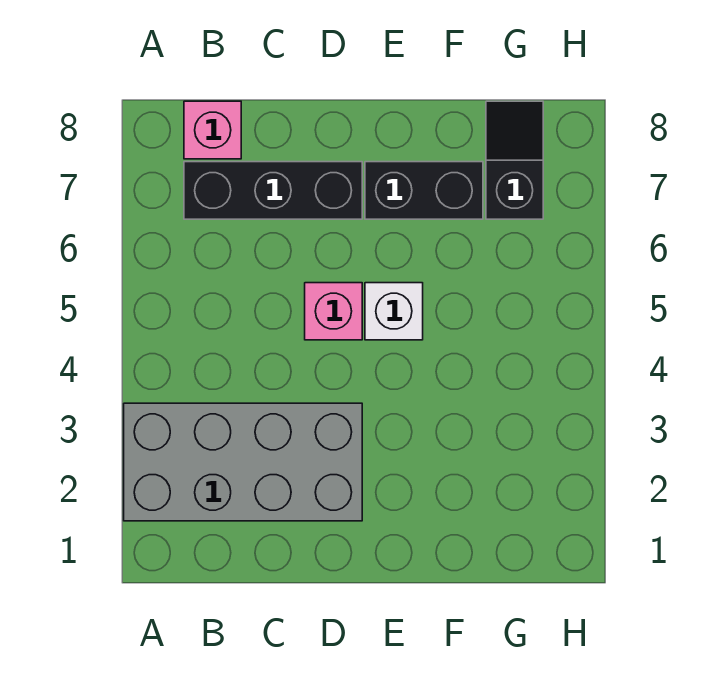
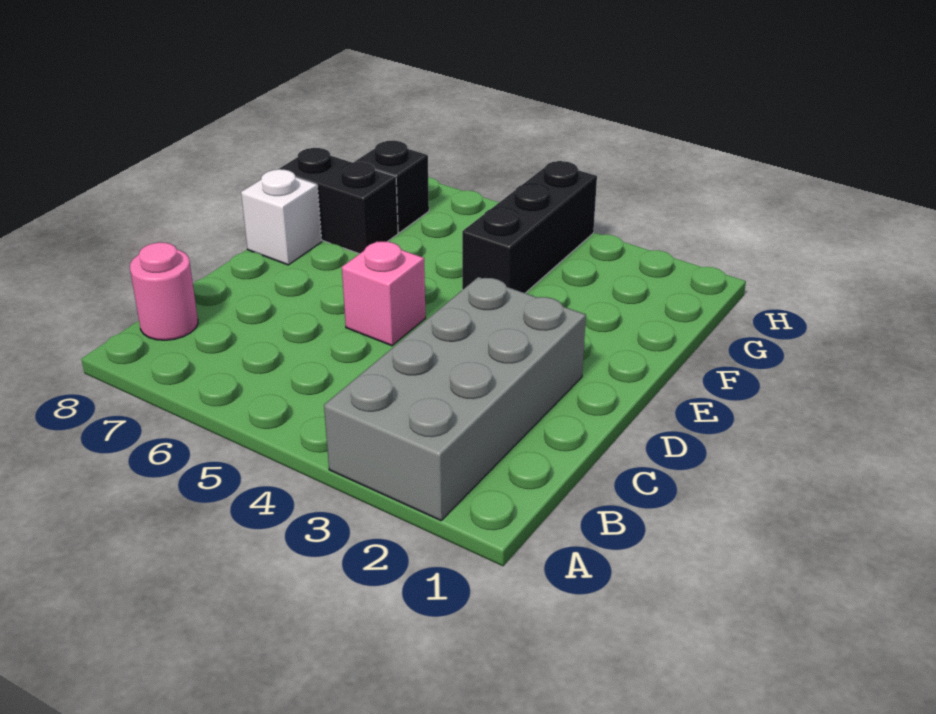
black brick B7:D7 level 1 -> black brick F4:H4 level 1
pink brick B8 level 1 -> pink round brick B8 level 1
white brick E5 level 1 -> white brick E8 level 1
black brick E7:F7 level 1 -> black brick F7:F8 level 1

